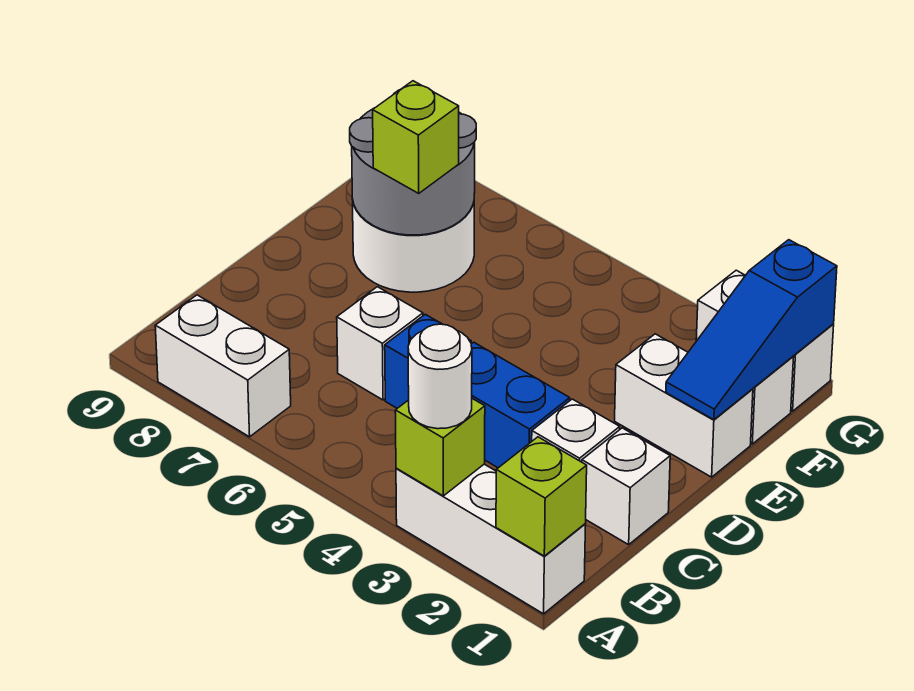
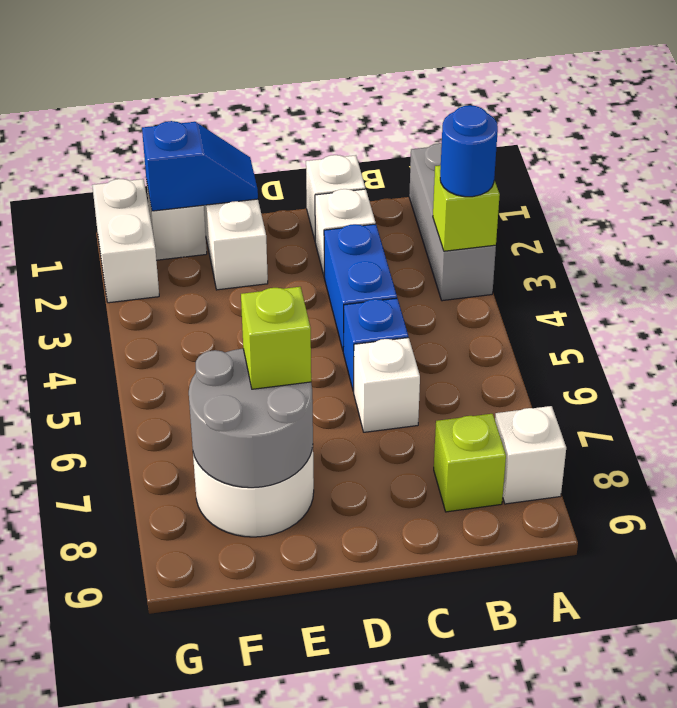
white brick A1:A3 level 1 -> grey brick A1:A3 level 1
lime brick A1 level 2 -> lime brick B8 level 1
white round brick A3 level 3 -> blue round brick A3 level 3
white brick A7:A8 level 1 -> white brick A8 level 1
blue slope E1:G1 level 2 top G -> blue slope E1:F1 level 2 top F

